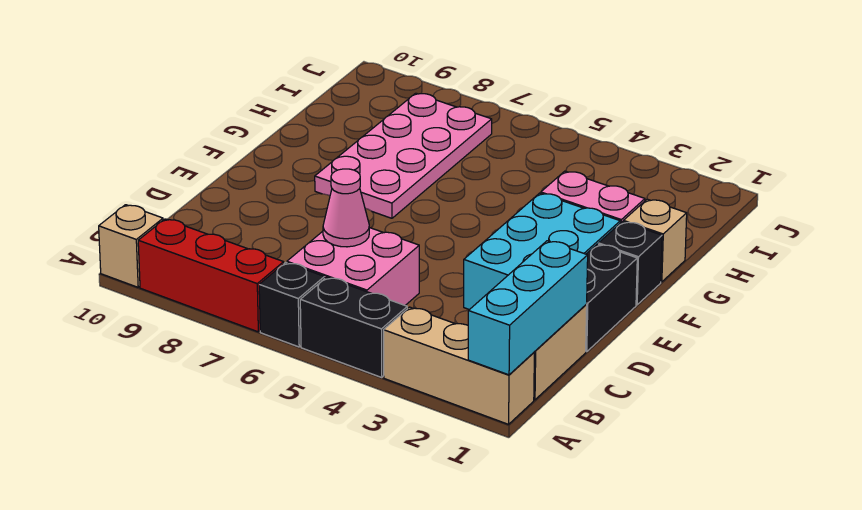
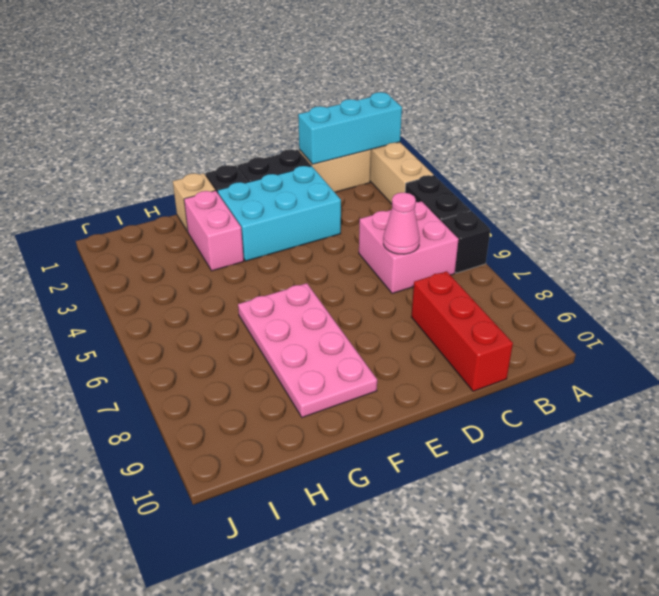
red brick A7:A9 level 1 -> red brick C8:C10 level 1
tan brick A10 level 1 -> none
pink plate F7:I8 level 1 -> pink plate F6:G9 level 1

